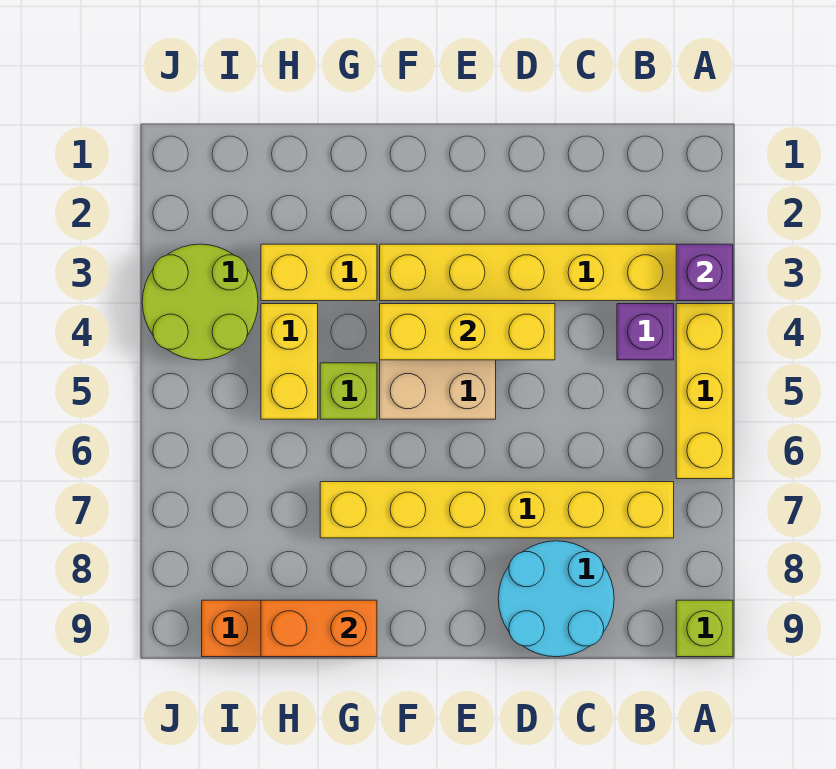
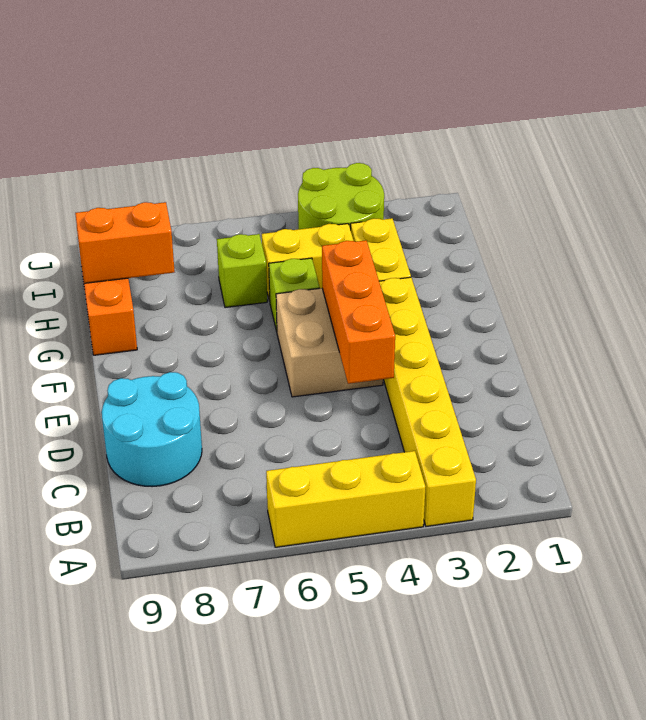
purple brick A3 level 2 -> none
lime brick A9 level 1 -> lime brick H6 level 1
purple brick B4 level 1 -> none
yellow brick B7:G7 level 1 -> none
yellow brick D4:F4 level 2 -> orange brick D4:F4 level 2
orange brick G9:H9 level 2 -> orange brick H8:H9 level 2

